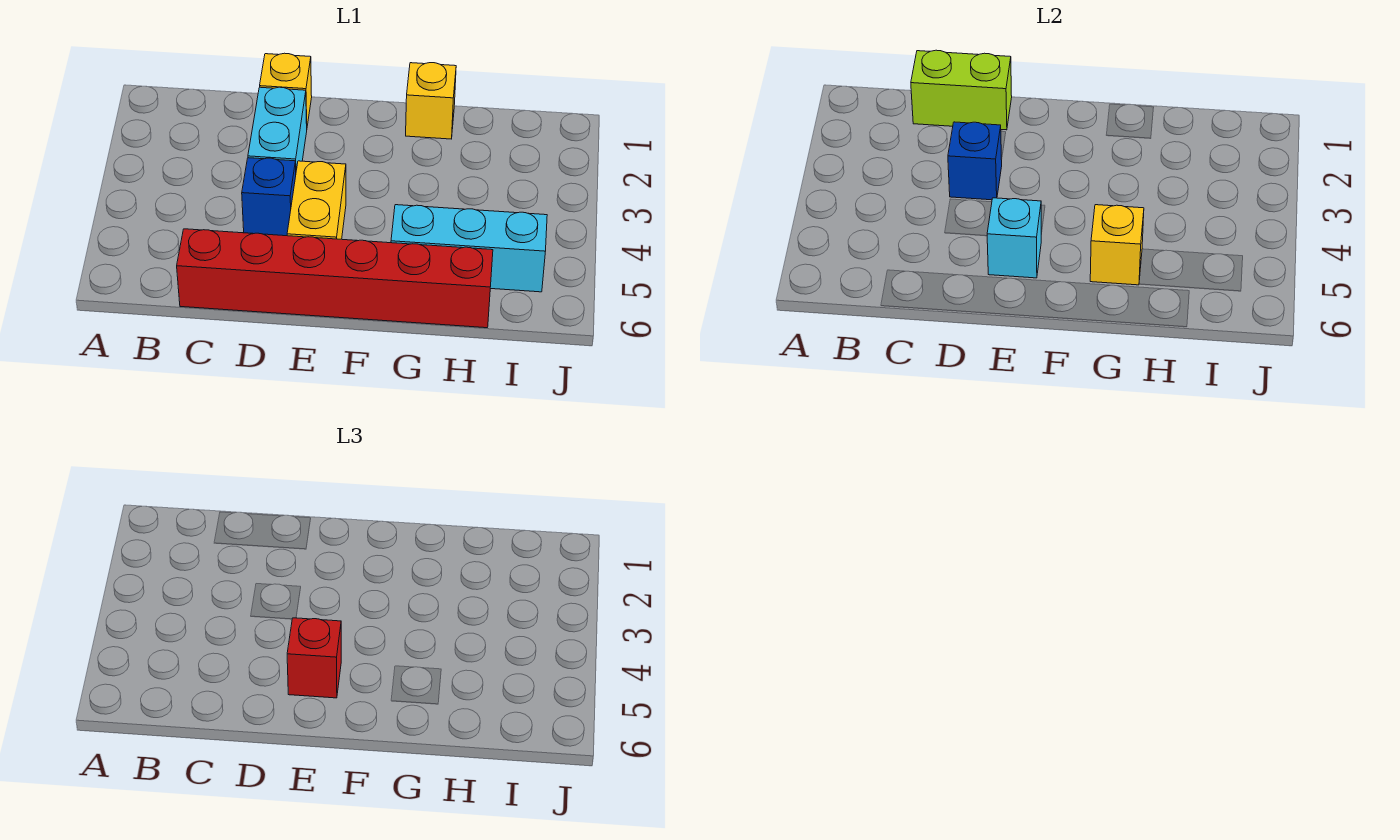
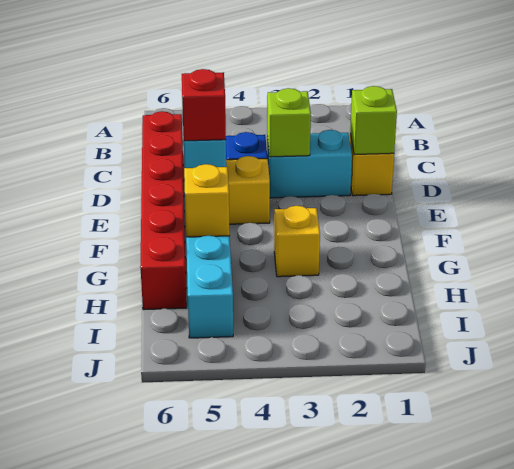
lime brick C1:D1 level 2 -> lime brick D1 level 2
blue brick D3 level 2 -> lime brick D3 level 2
yellow brick G1 level 1 -> yellow brick G3 level 1

